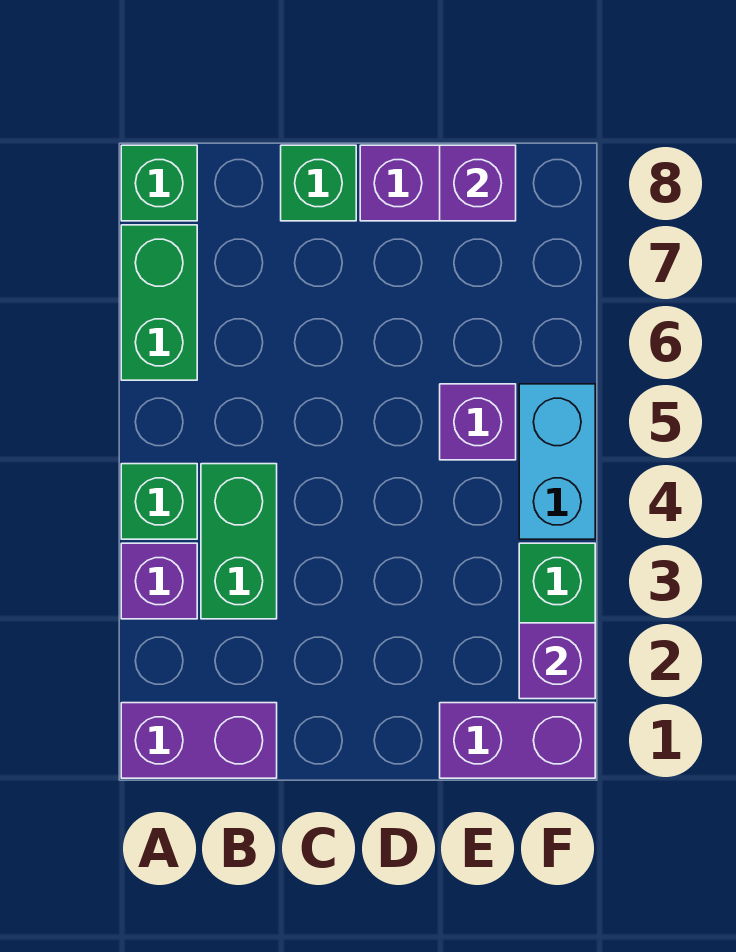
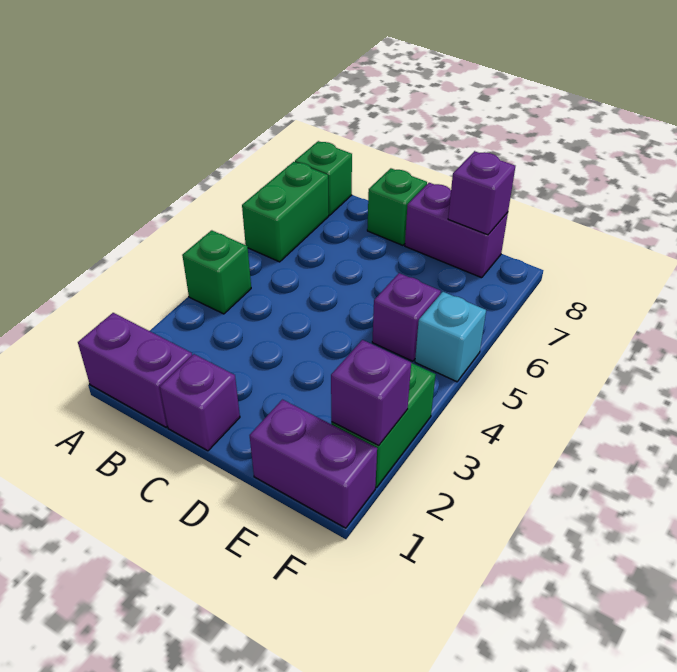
purple brick A3 level 1 -> purple brick C1 level 1
green brick B3:B4 level 1 -> none
cyan brick F4:F5 level 1 -> cyan brick F5 level 1

